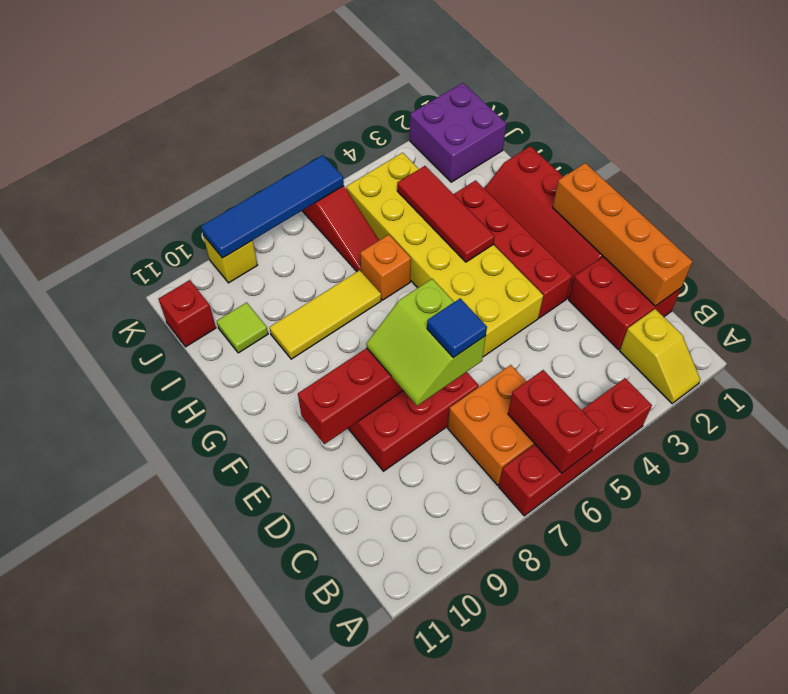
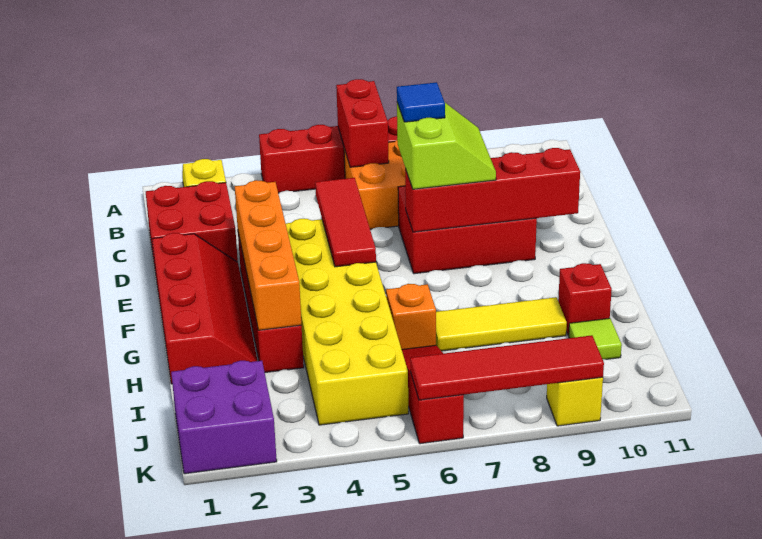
orange brick C1:F1 level 2 -> orange brick E3:H3 level 2
red tile G4:I4 level 2 -> red tile D5:F5 level 2
red brick J11 level 1 -> red brick H10 level 1
blue tile K6:K9 level 2 -> red tile K6:K9 level 2

